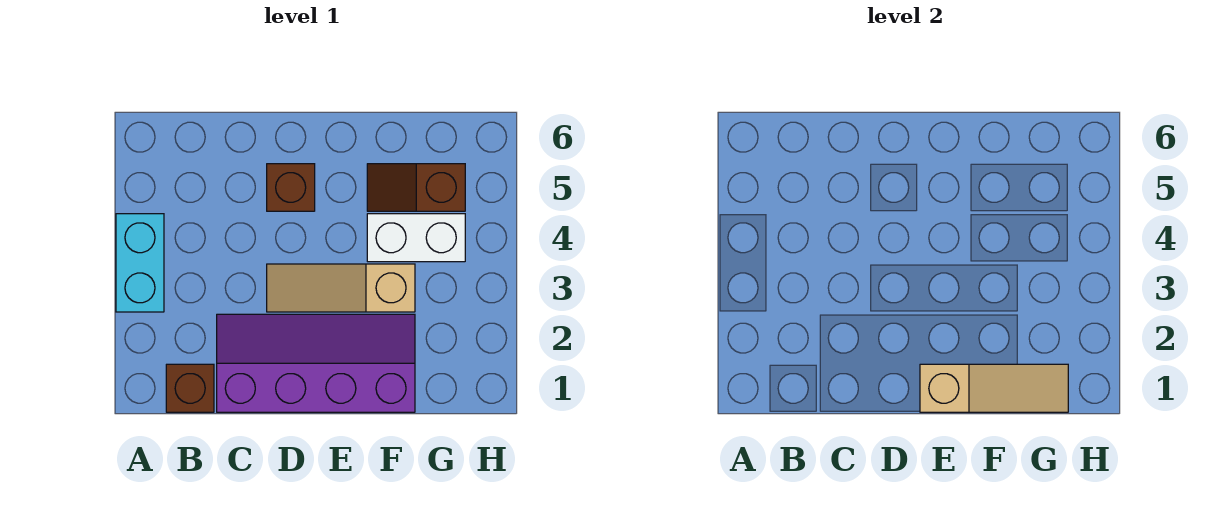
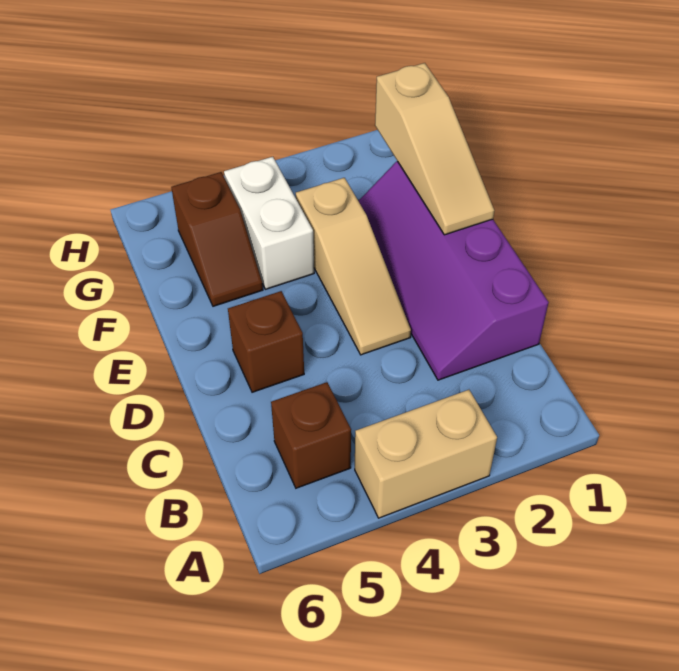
cyan brick A3:A4 level 1 -> tan brick A3:A4 level 1
brown brick B1 level 1 -> brown brick B5 level 1
tan slope E1:G1 level 2 top E -> tan slope E1:G1 level 2 top G

